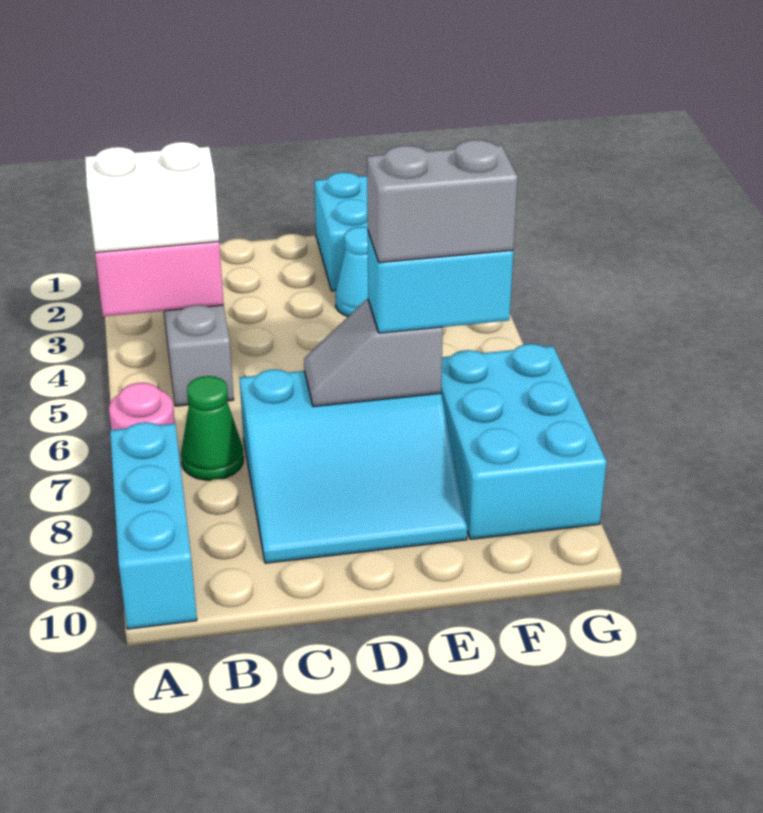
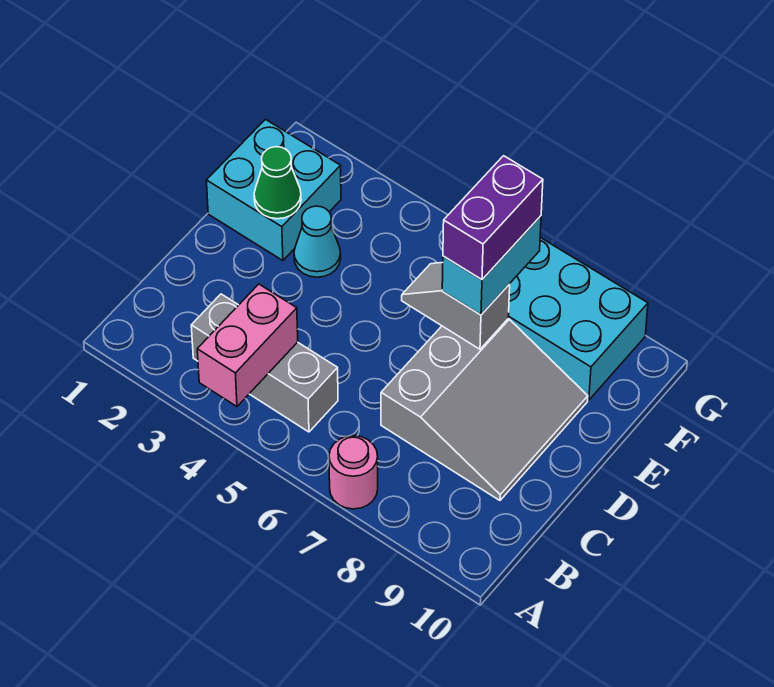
white brick A4:B4 level 3 -> none
cyan brick A8:A10 level 1 -> none
green cone B7 level 1 -> green cone E2 level 2
cyan slope C7:E9 level 1 top 7 -> grey slope C7:E9 level 1 top 7
grey slope D7:E7 level 2 top E -> grey slope E6:E7 level 2 top 7
grey brick E7:F7 level 4 -> purple brick E7:F7 level 4

